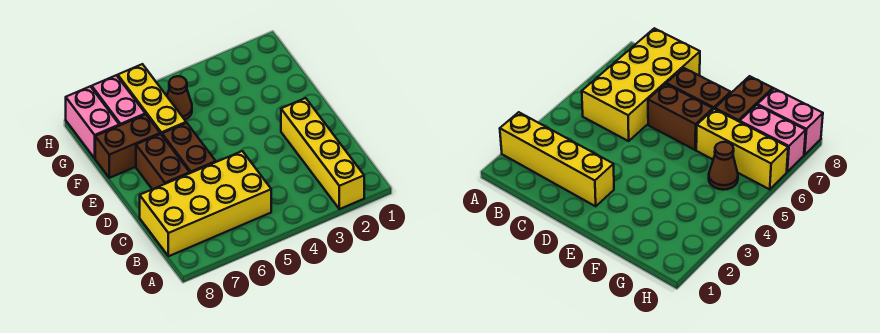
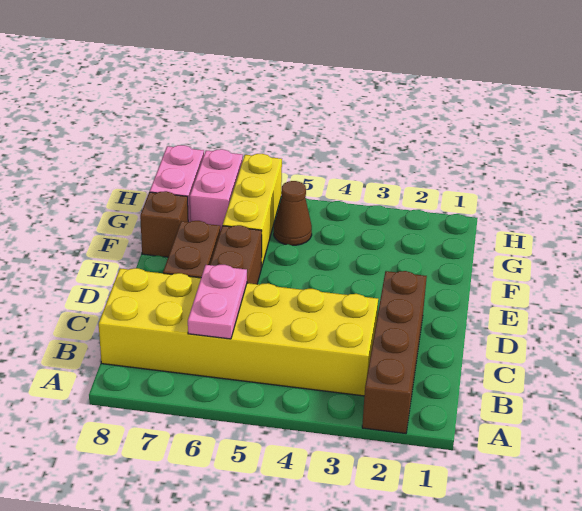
yellow brick A2:D2 level 1 -> brown brick A2:D2 level 1
yellow brick B5:C8 level 1 -> yellow brick B3:C8 level 1
none -> pink plate B6:C6 level 2
brown brick F7:F8 level 1 -> brown brick F8 level 1

